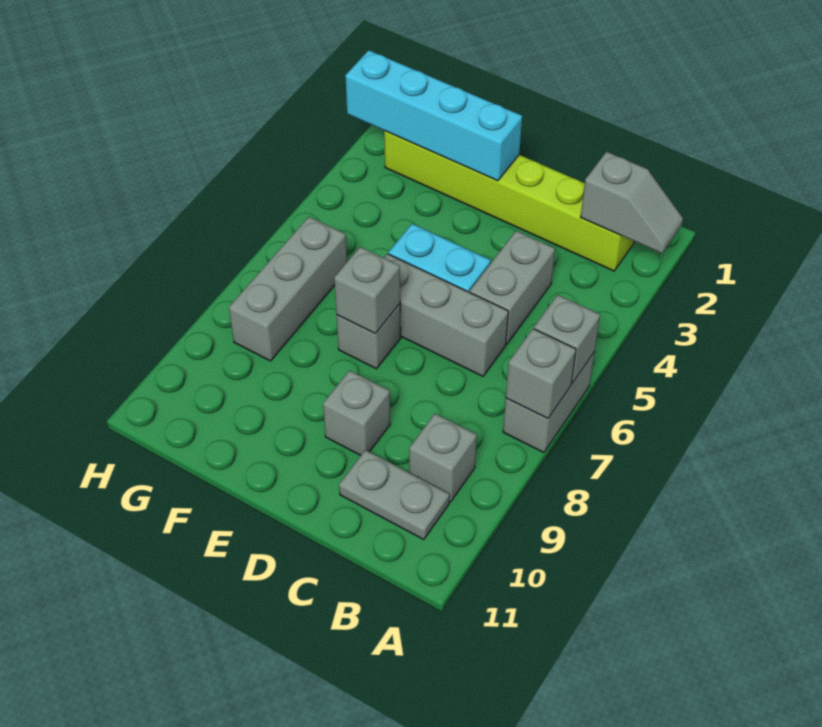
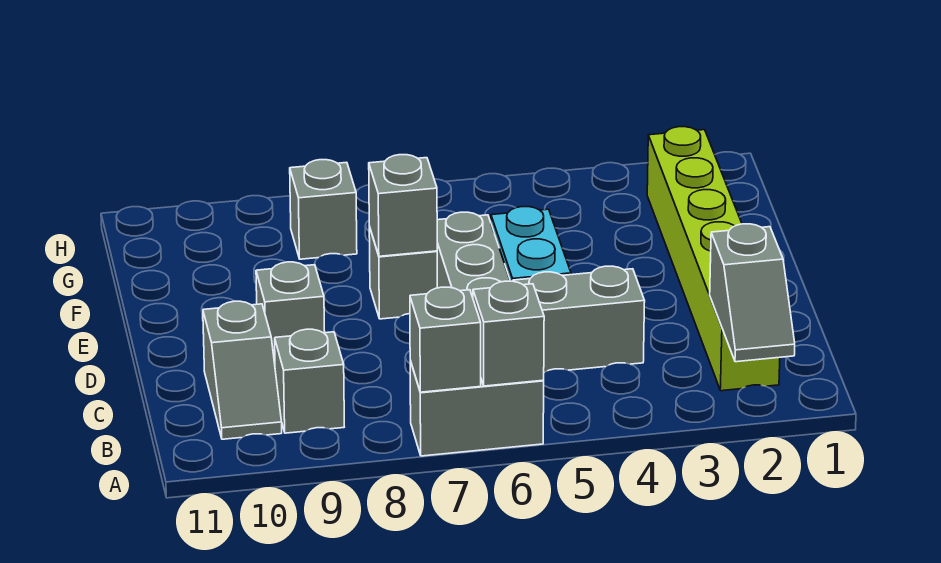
grey plate B10:C10 level 1 -> grey slope B10:C10 level 1 top C
cyan brick E2:H2 level 2 -> none
grey brick G6:G8 level 1 -> grey brick G8 level 1

